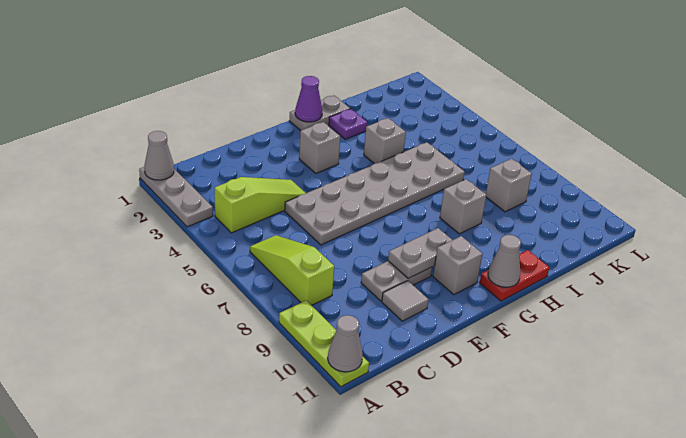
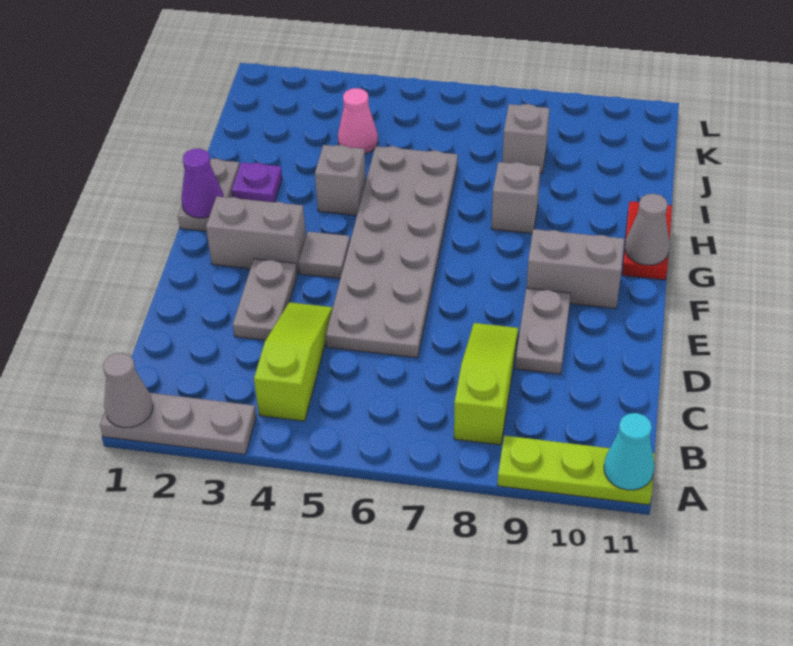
grey cone A11 level 2 -> cyan cone A11 level 2
lime slope B6:B8 level 1 top 8 -> lime slope B8:D8 level 1 top B
grey tile D10 level 1 -> grey tile F4 level 1
grey plate E9:F9 level 2 -> grey plate D3:E3 level 1
grey brick F3 level 1 -> grey brick F2:F3 level 1
grey brick F10 level 1 -> grey brick F9:F10 level 1
none -> pink cone J4 level 1

